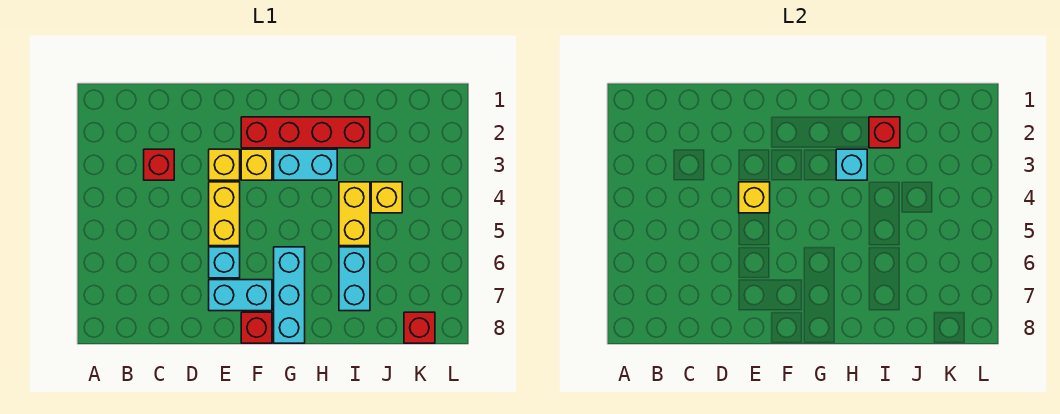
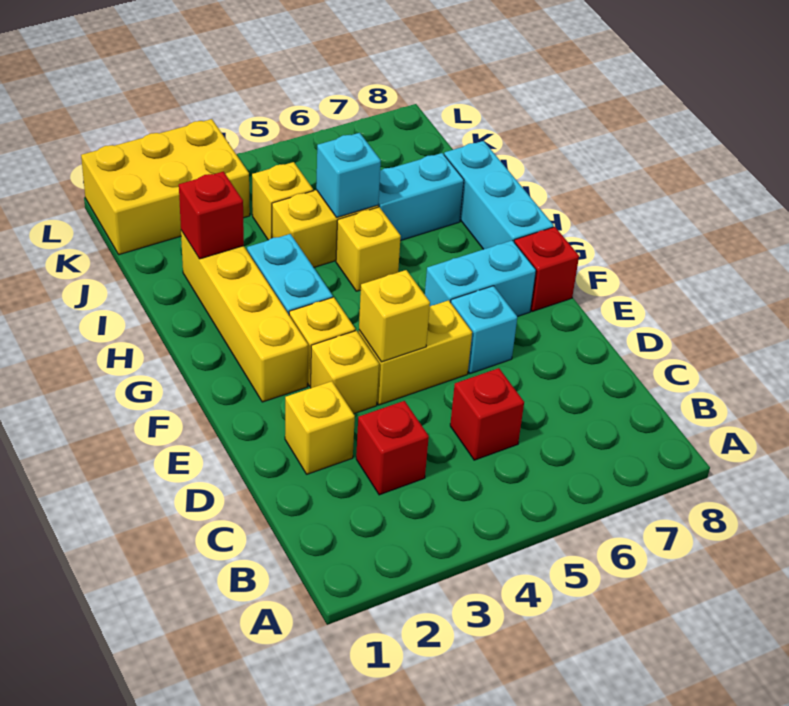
none -> yellow brick D2 level 1
cyan brick E7:F7 level 1 -> cyan brick F6:F7 level 1
red brick F2:I2 level 1 -> yellow brick F2:I2 level 1
cyan brick G6:G8 level 1 -> cyan brick G8:I8 level 1
cyan brick H3 level 2 -> cyan brick I5 level 2
none -> yellow brick H5 level 1
none -> yellow brick K1:L3 level 1
red brick K8 level 1 -> red brick C5 level 1

